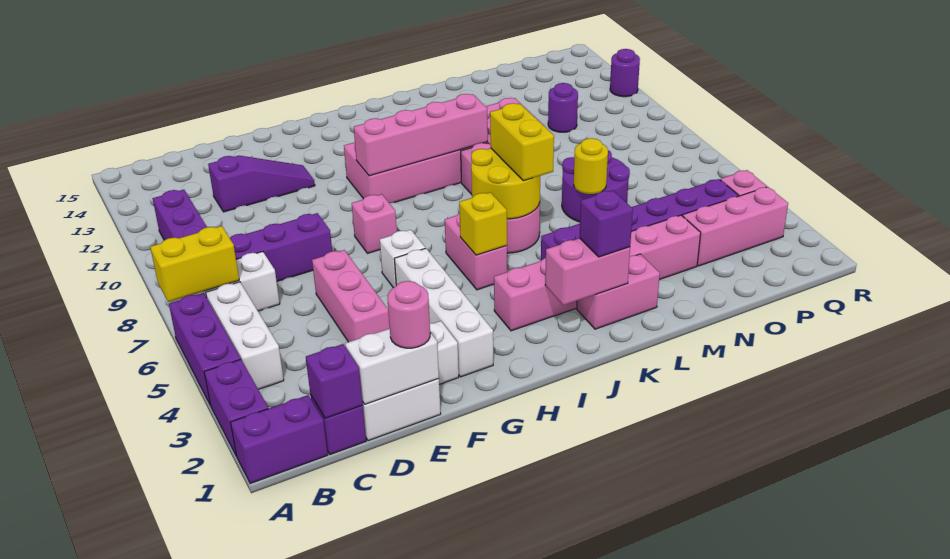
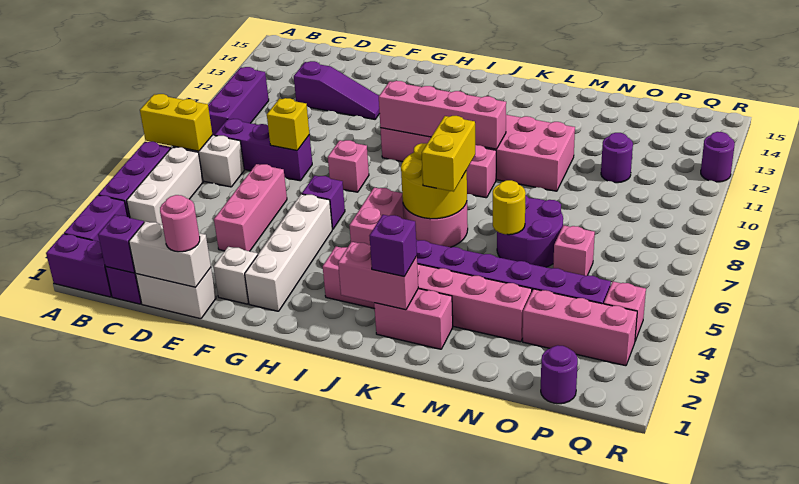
white brick G6 level 1 -> purple brick G6 level 1
yellow brick I5 level 2 -> yellow brick E8 level 2
none -> pink brick O6 level 1
none -> purple round brick P1 level 1

